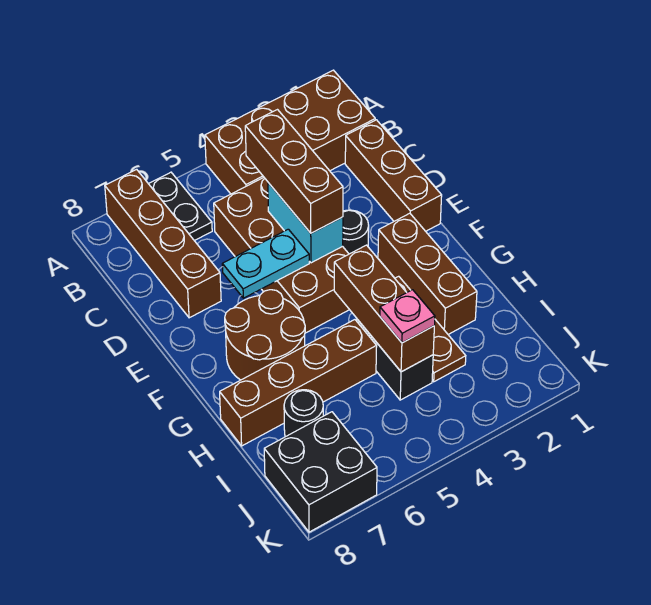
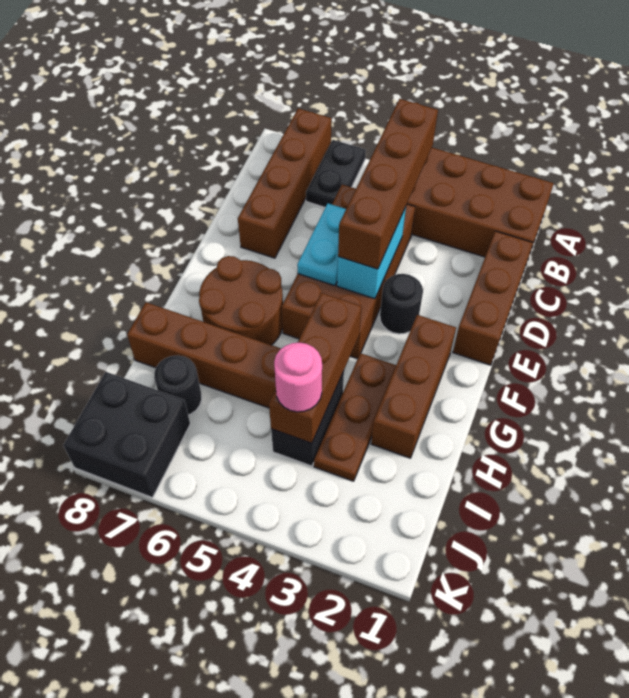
brown brick C4:E4 level 3 -> brown brick B4:E4 level 3
cyan plate E5:E6 level 2 -> cyan plate D5:E5 level 2
pink plate I4 level 3 -> pink round brick I4 level 3

